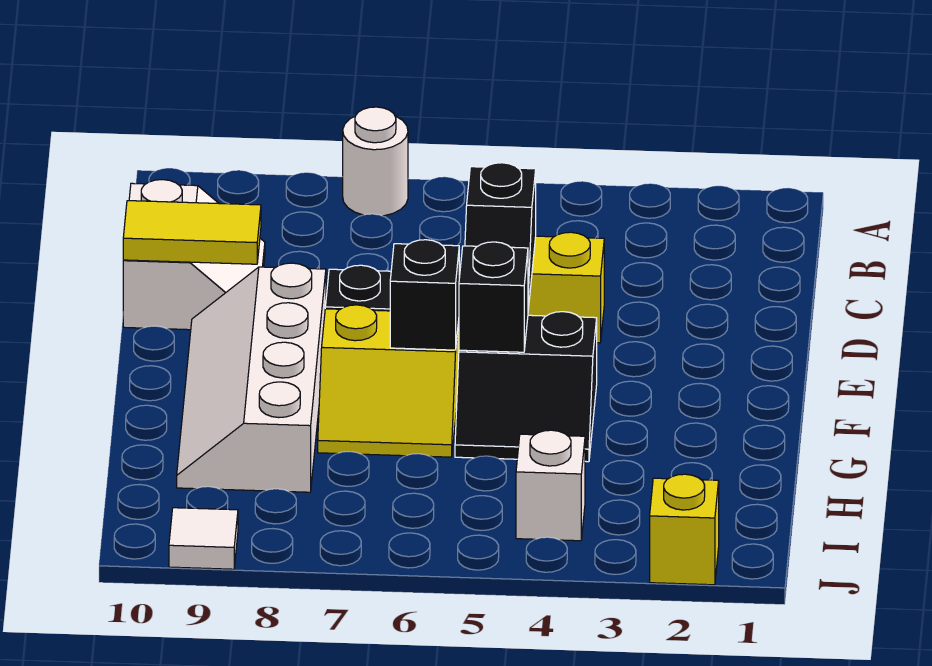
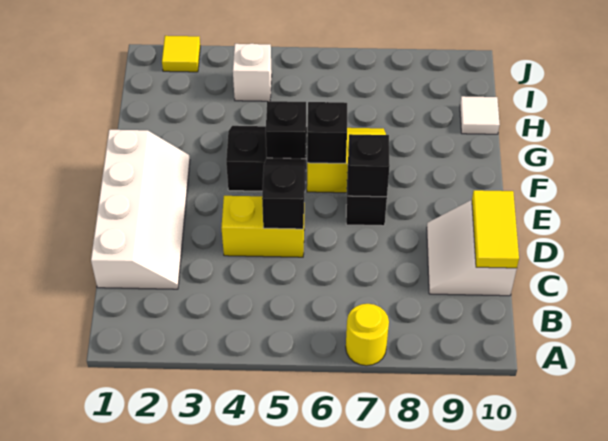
white round brick A7 level 1 -> yellow round brick A7 level 1
yellow tile D9:D10 level 2 -> yellow tile C10:D10 level 2
none -> black brick E7 level 2
white slope E8:H9 level 1 top 8 -> white slope C1:F2 level 1 top 1
yellow brick J2 level 1 -> yellow tile J2 level 1
white tile J9 level 1 -> white tile H10 level 1

